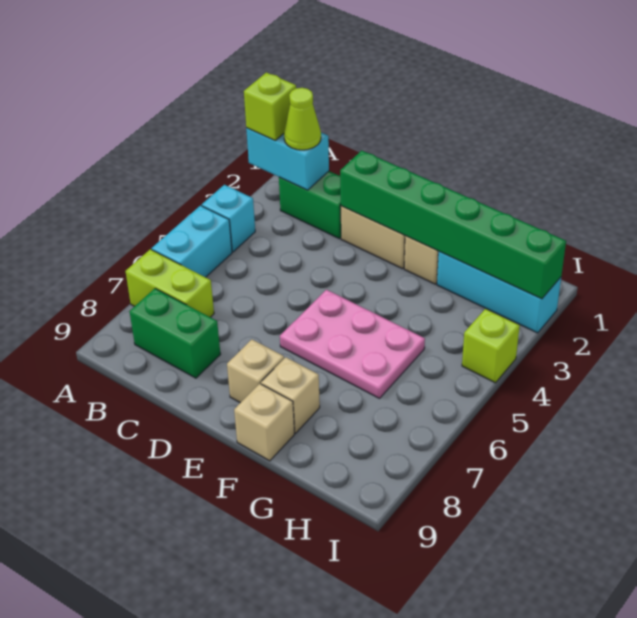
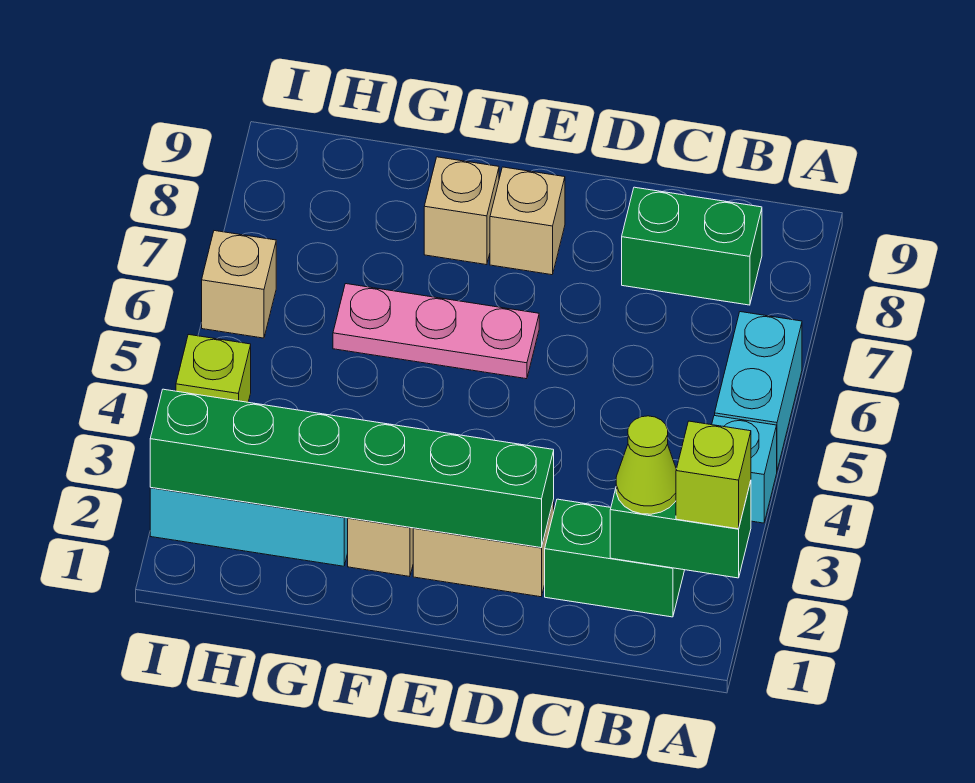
cyan brick A2:B2 level 2 -> green brick A2:B2 level 2
lime brick A7:B7 level 1 -> none
pink plate E5:G6 level 1 -> pink plate E6:G6 level 1
tan brick F9 level 1 -> tan brick I6 level 1

